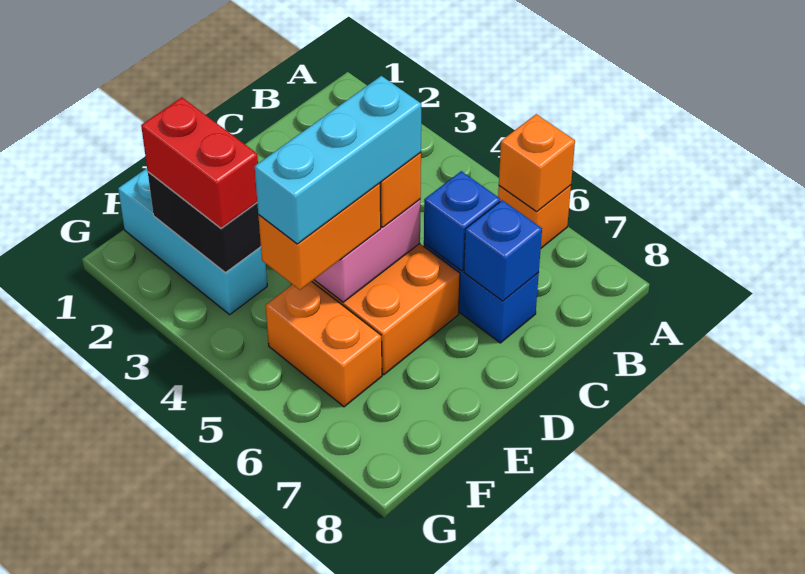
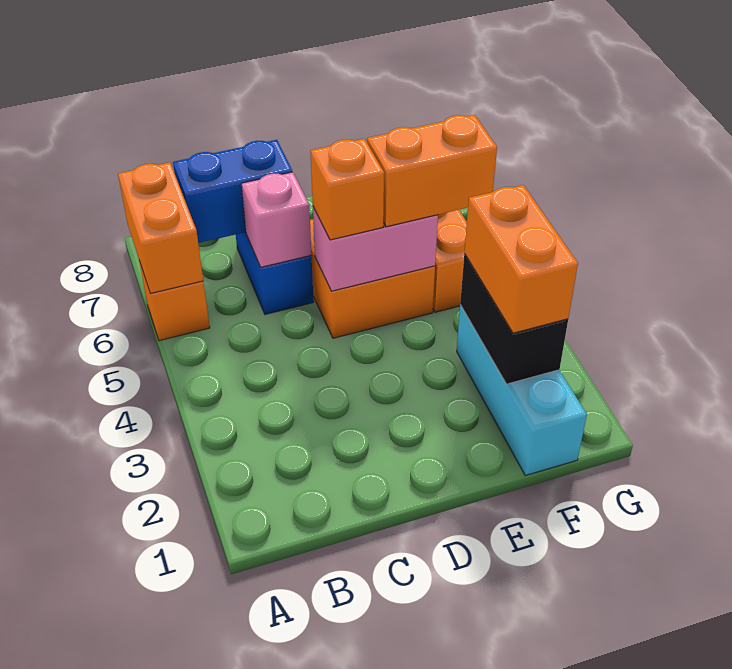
orange brick A6 level 2 -> orange brick A6:A7 level 2
blue brick C6 level 2 -> pink brick C6 level 2
blue brick C7 level 2 -> blue brick B7:C7 level 2
cyan brick D5:F5 level 4 -> none
red brick F2:F3 level 3 -> orange brick F2:F3 level 3

